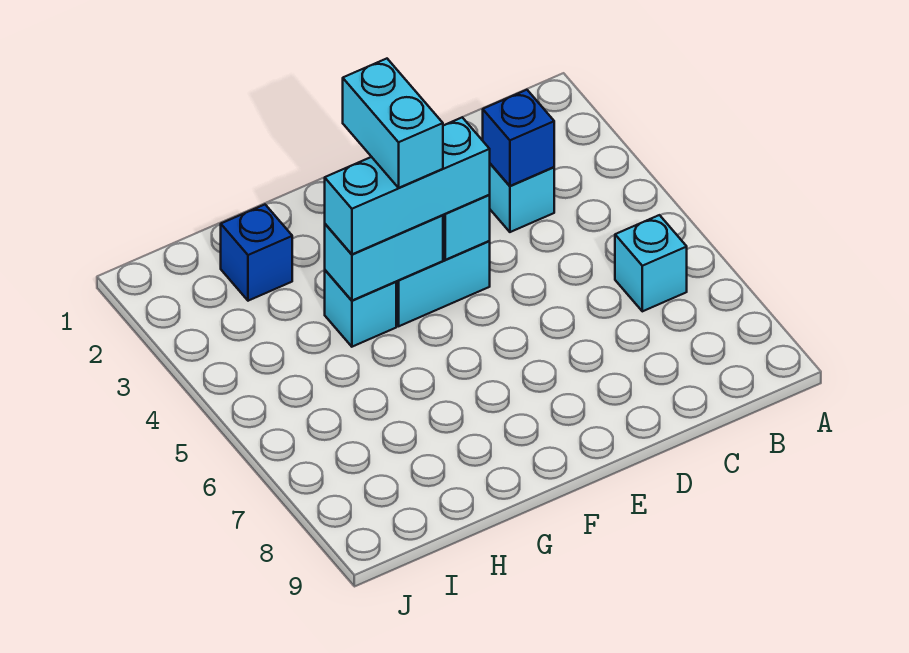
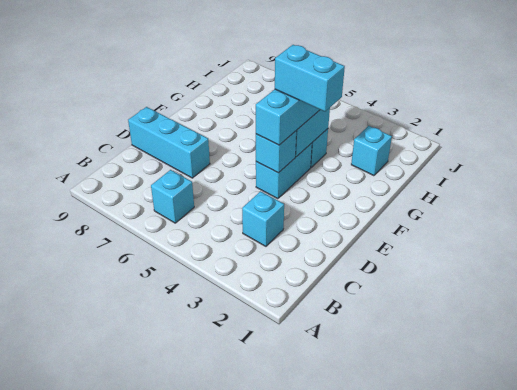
blue brick C3 level 2 -> none
none -> cyan brick D7:D9 level 1
blue brick H2 level 1 -> cyan brick H2 level 1

